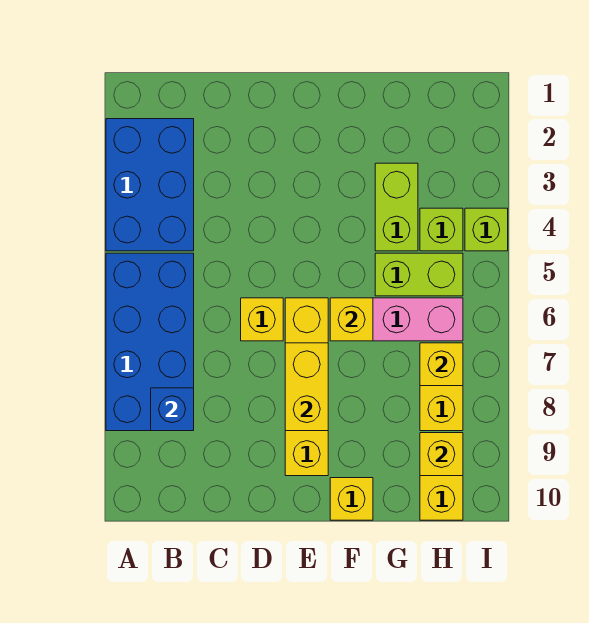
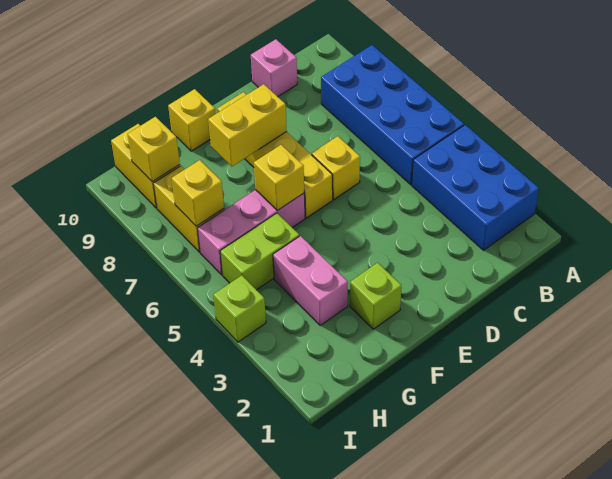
blue brick B8 level 2 -> none
none -> pink brick C10 level 1
yellow brick E7:E8 level 2 -> yellow brick E8:F8 level 2
lime brick G3:G4 level 1 -> pink brick G3:G4 level 1
lime brick H4 level 1 -> lime brick F2 level 1

